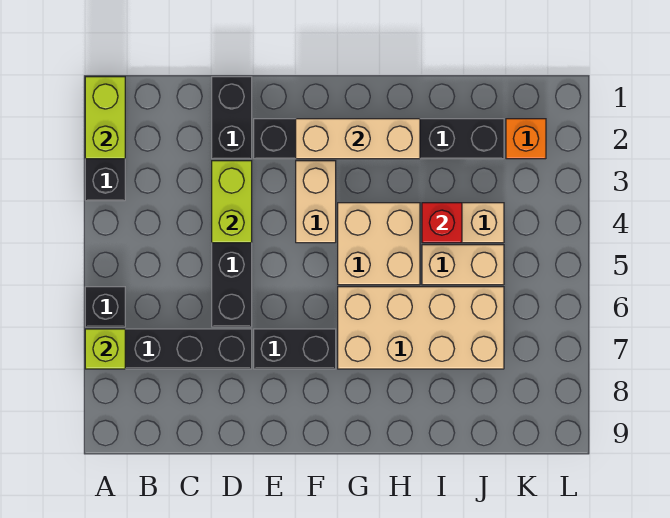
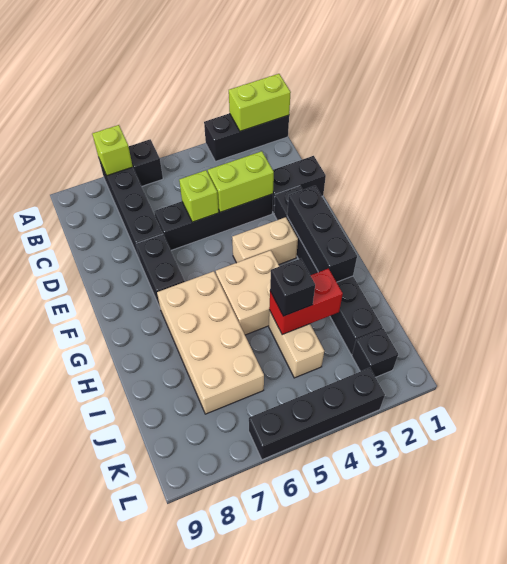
none -> lime brick D5 level 2
tan brick F2:H2 level 2 -> black brick F2:H2 level 2
red brick I4 level 2 -> red brick I3:I4 level 2
none -> black brick I4 level 3
tan brick I5:J5 level 1 -> none
orange brick K2 level 1 -> black brick K2 level 1
none -> black brick L3:L6 level 1

